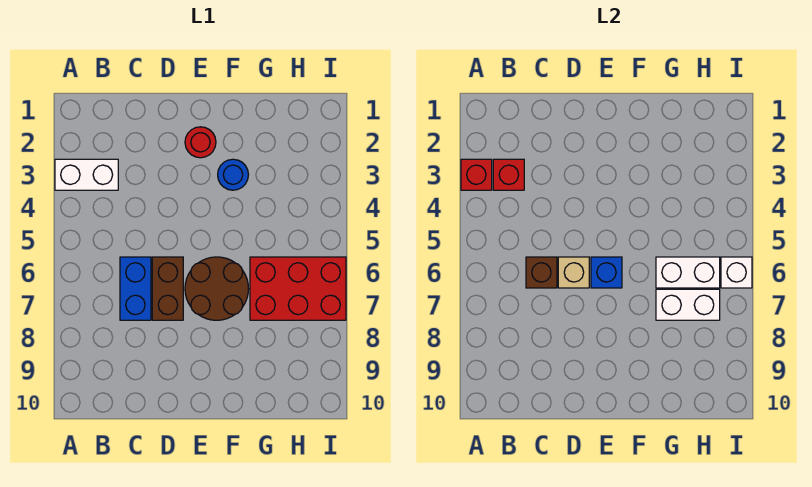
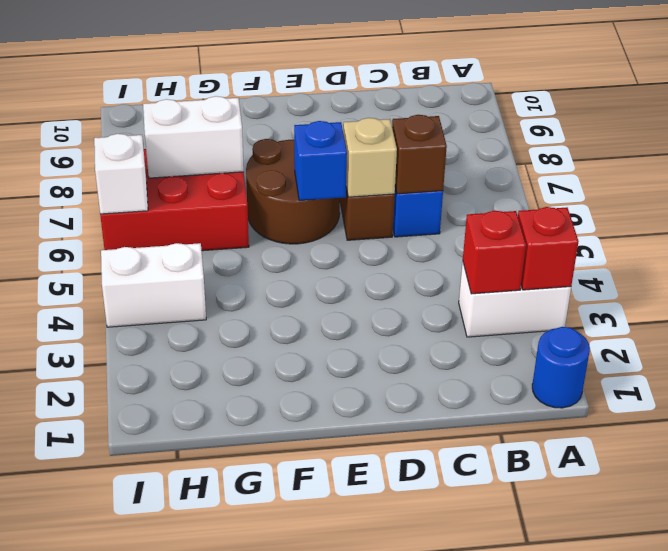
red round brick E2 level 1 -> none
blue round brick F3 level 1 -> blue round brick A1 level 1
white brick G6:H6 level 2 -> white brick H4:I4 level 1

